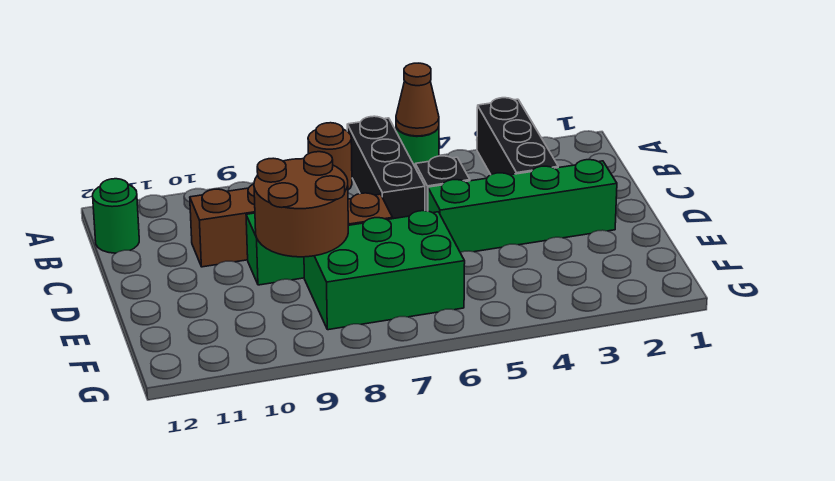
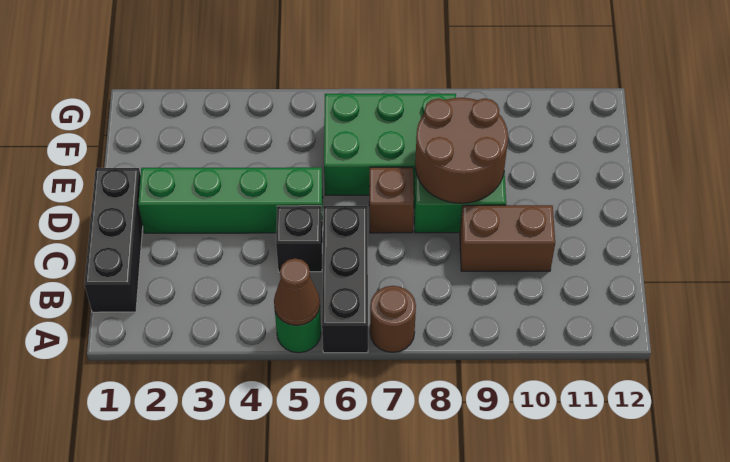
black brick A3:C3 level 1 -> black brick B1:D1 level 1
green round brick B12 level 1 -> none

